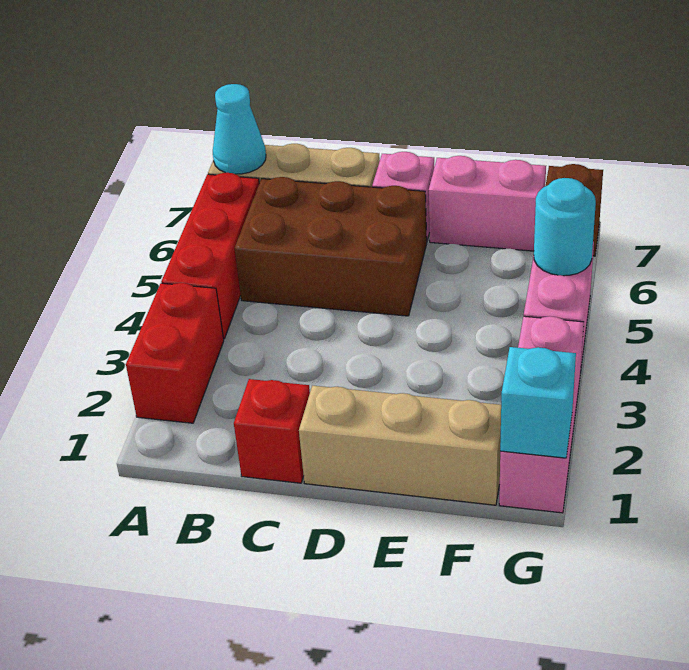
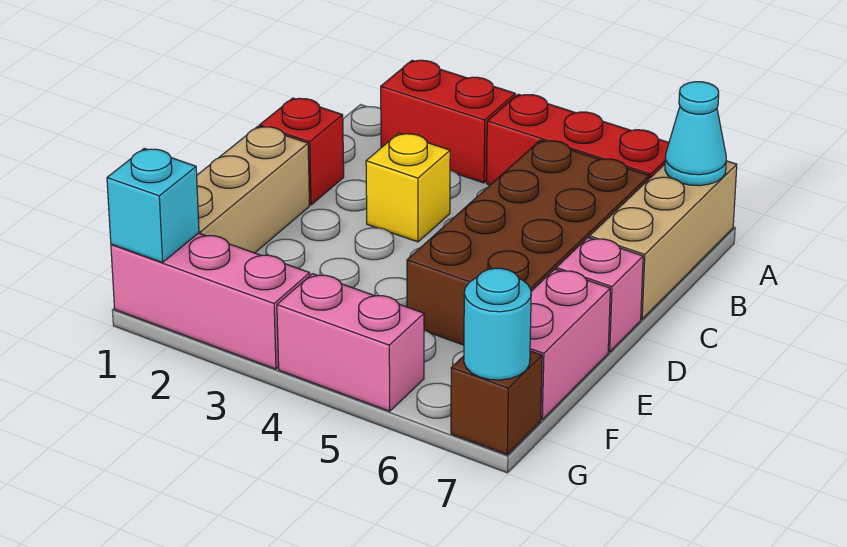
brown brick B5:D6 level 1 -> brown brick B5:E6 level 1
none -> yellow brick C3 level 1
cyan round brick G5 level 2 -> cyan round brick G7 level 2

